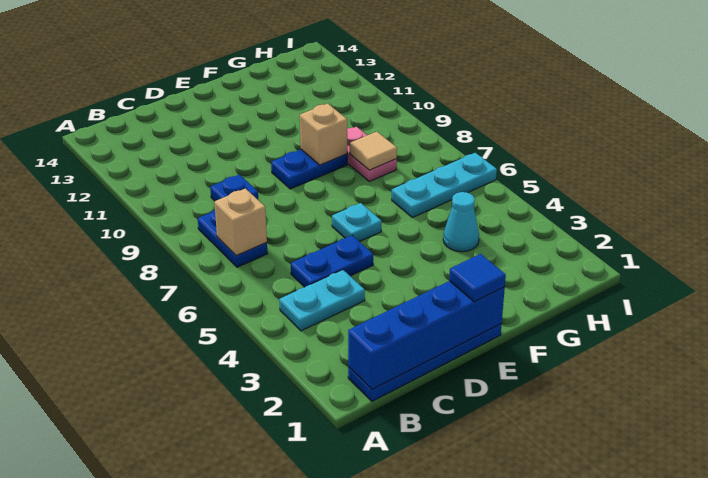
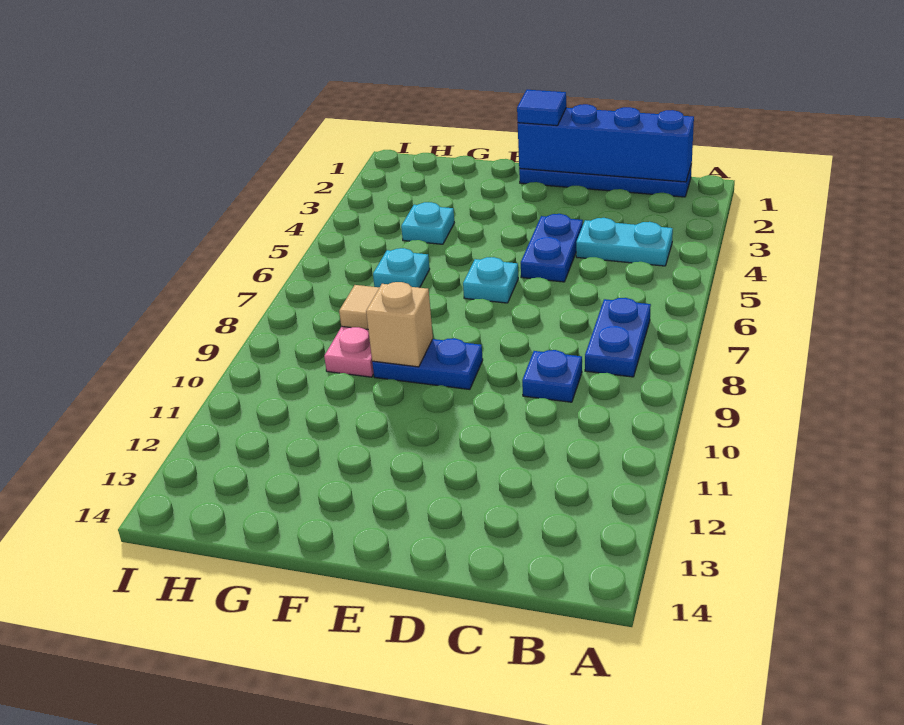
tan brick B7 level 2 -> none
blue plate C5:D5 level 1 -> blue plate D4:D5 level 1
cyan cone G4 level 1 -> cyan plate G4 level 1
cyan plate G6:I6 level 1 -> cyan plate G6 level 1

